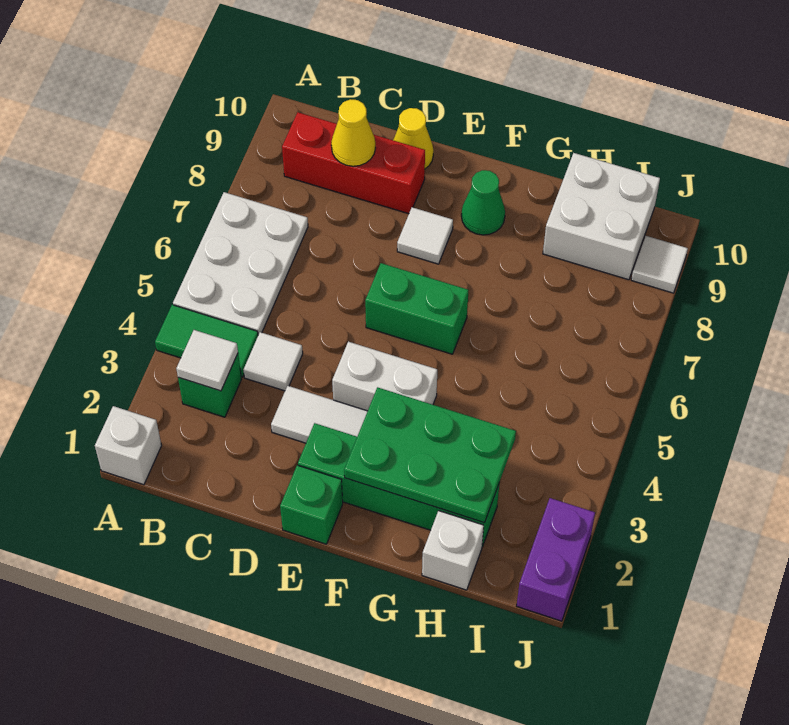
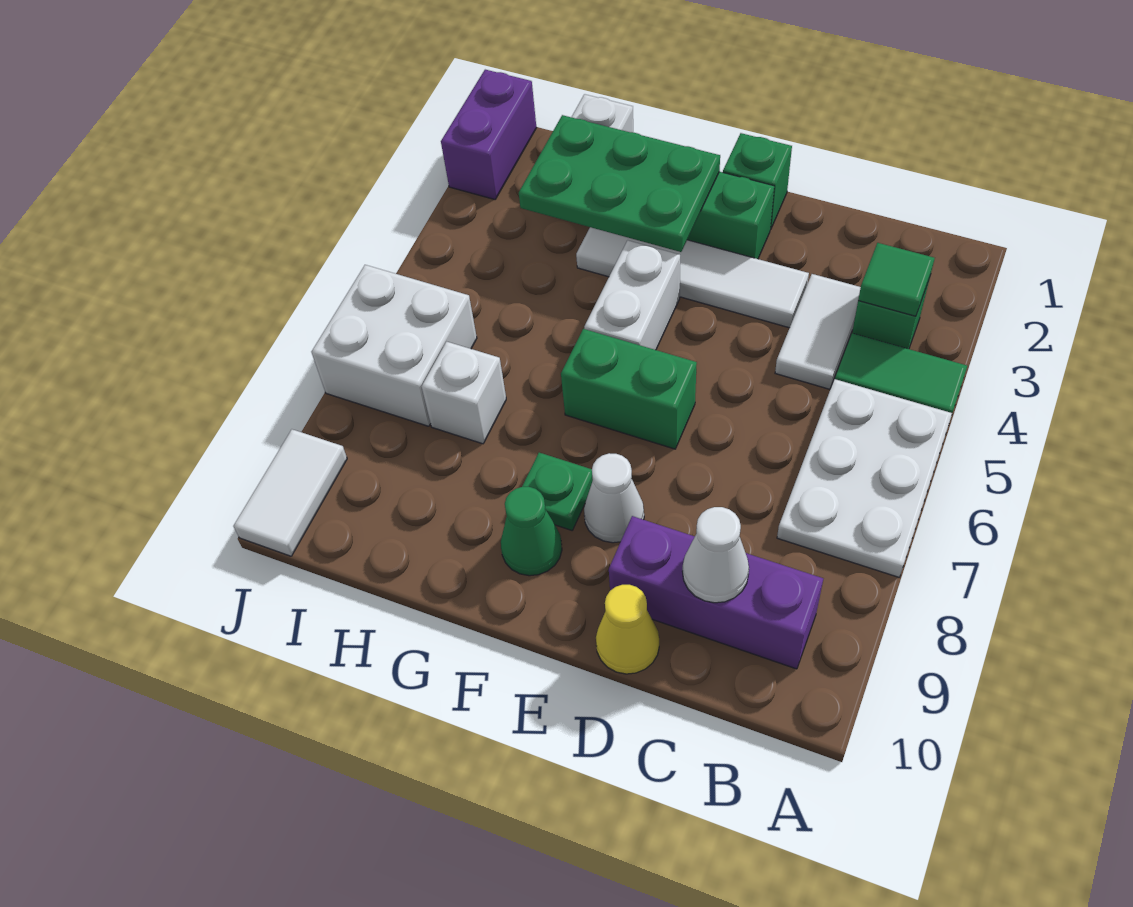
white brick A1 level 1 -> white brick H7 level 1
white tile B3 level 2 -> green tile B3 level 2
red brick B9:D9 level 1 -> purple brick B9:D9 level 1
white tile C4 level 1 -> white tile C3:C4 level 1
yellow cone C9 level 2 -> white cone C9 level 2
white brick E4:F4 level 1 -> white brick F4:F5 level 1
white tile E8 level 1 -> white cone E8 level 1
none -> green plate F8 level 1
white brick H9:I10 level 1 -> white brick I6:J7 level 1
white tile J9 level 1 -> white tile J9:J10 level 1

